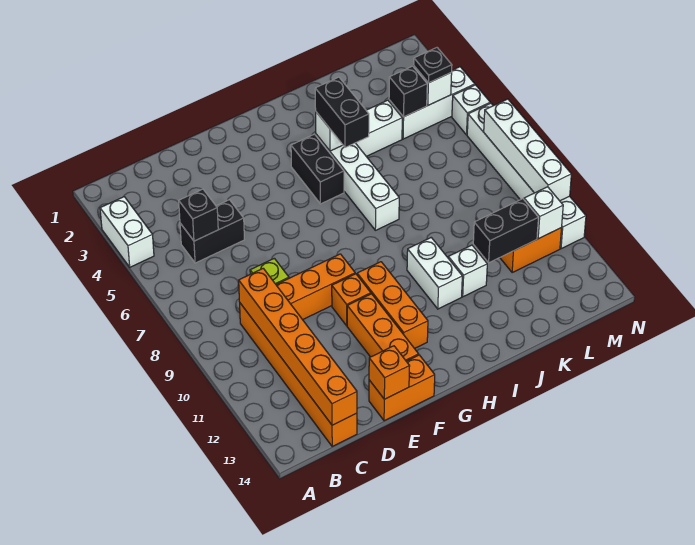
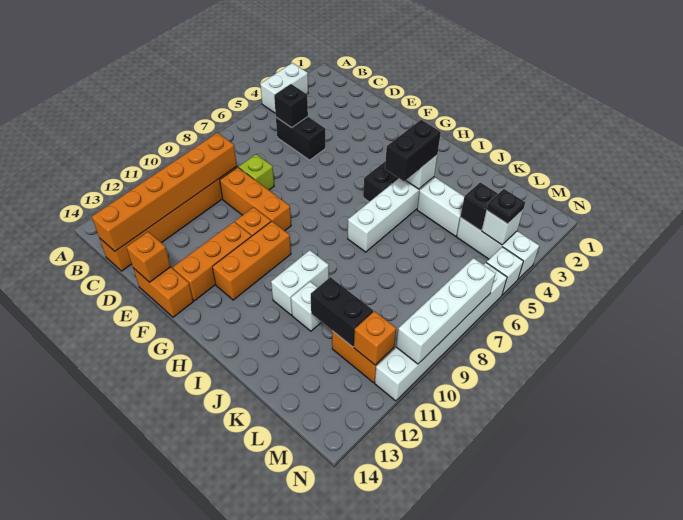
white brick M11 level 2 -> orange brick M11 level 2

